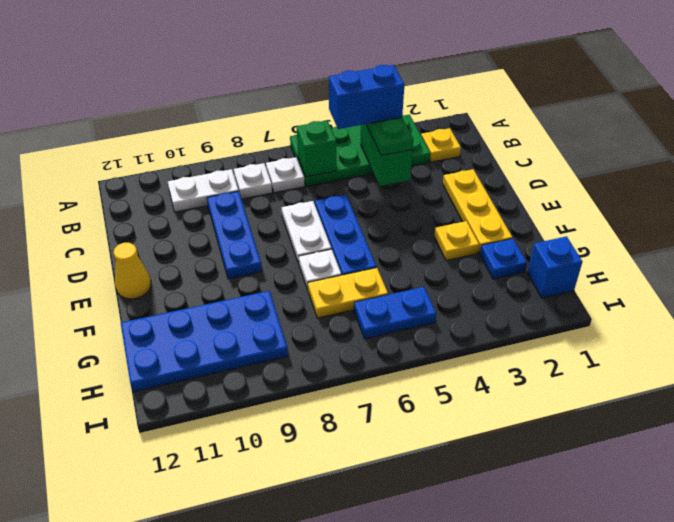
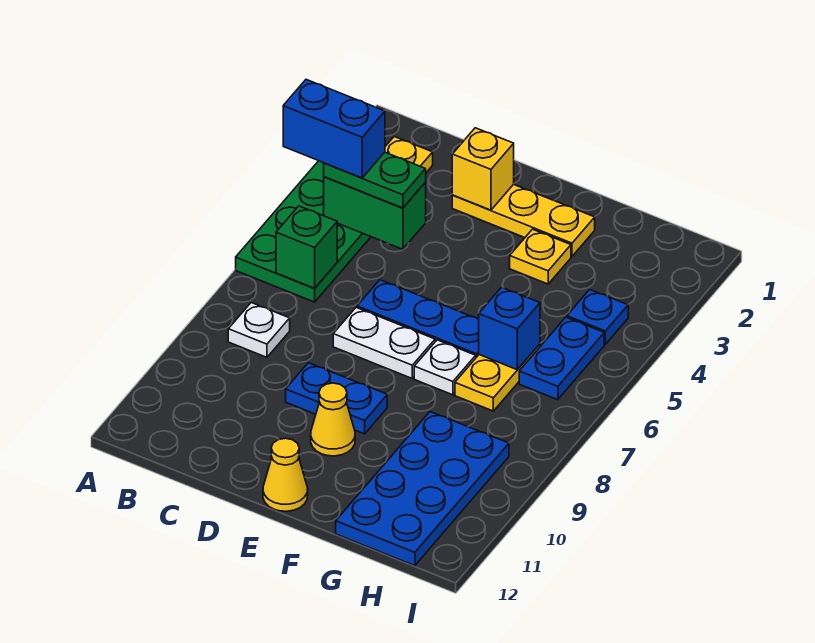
blue brick B4:B5 level 4 -> blue brick A4:B4 level 4
white plate B7 level 1 -> none
white plate B9:B10 level 1 -> none
blue plate C9:E9 level 1 -> blue plate D9:E9 level 1
none -> yellow brick D2 level 2
none -> yellow cone E10 level 1
blue plate G2 level 1 -> blue plate H4 level 1
blue brick H1 level 1 -> blue brick G6 level 2

